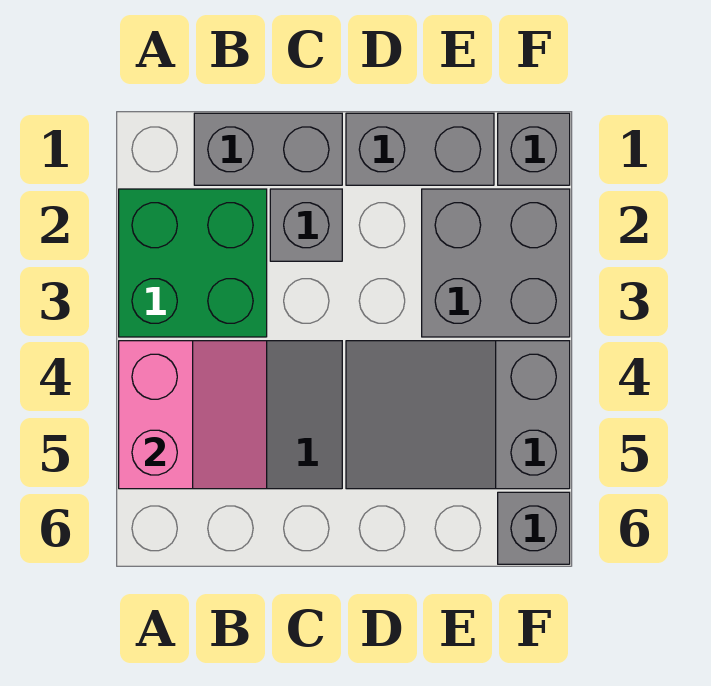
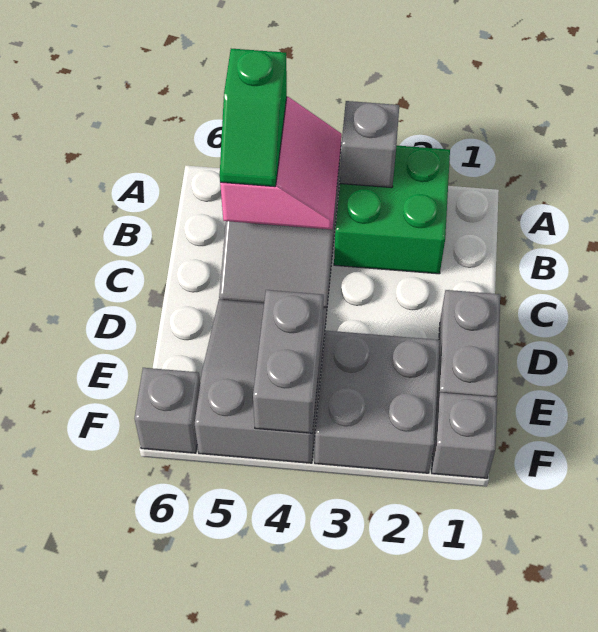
pink slope A4:B5 level 2 top A -> pink slope A4:B5 level 2 top 5
none -> green slope A5:B5 level 3 top A
grey brick B1:C1 level 1 -> grey brick E4:F4 level 2
grey brick C2 level 1 -> grey brick A3 level 2

